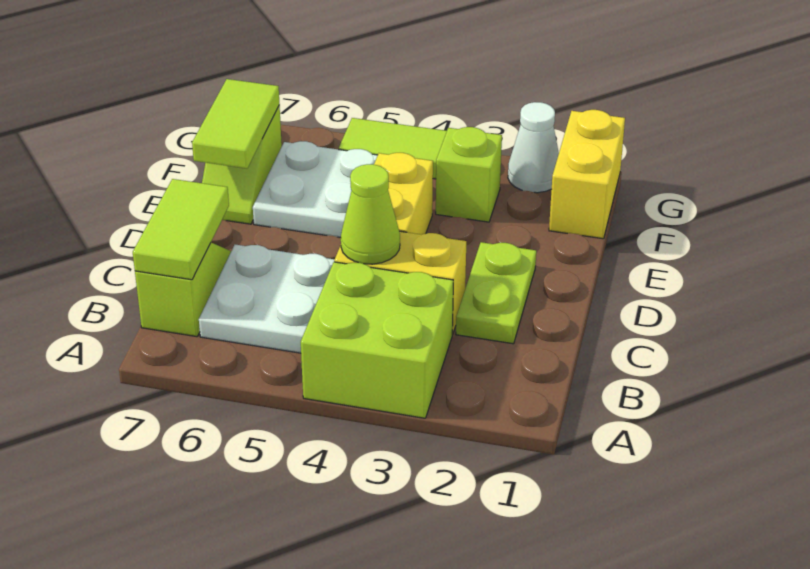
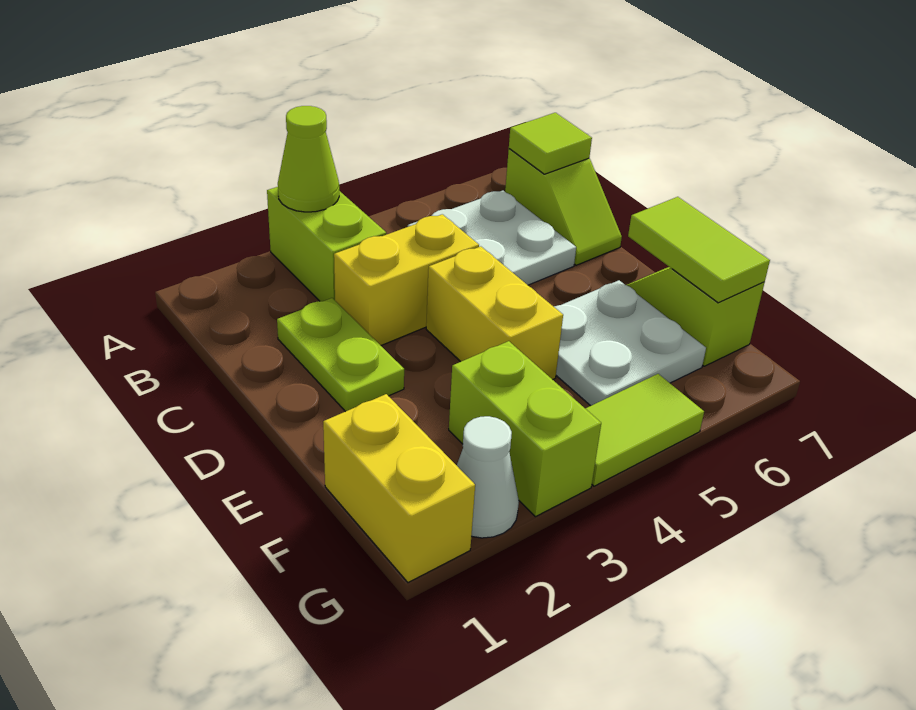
lime brick A3:B4 level 1 -> lime brick A3:B3 level 1
lime tile B7:C7 level 2 -> lime tile B7 level 2
lime cone C4 level 2 -> lime cone A3 level 2
lime brick F3 level 1 -> lime brick F3:G3 level 1

